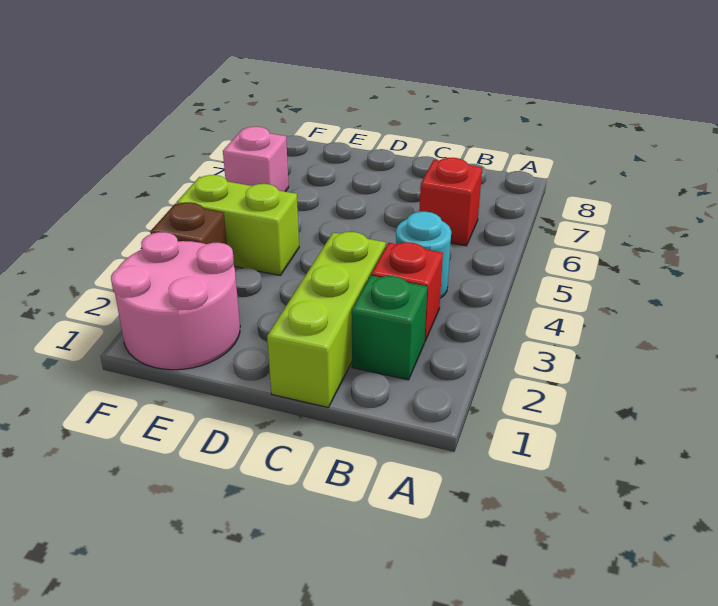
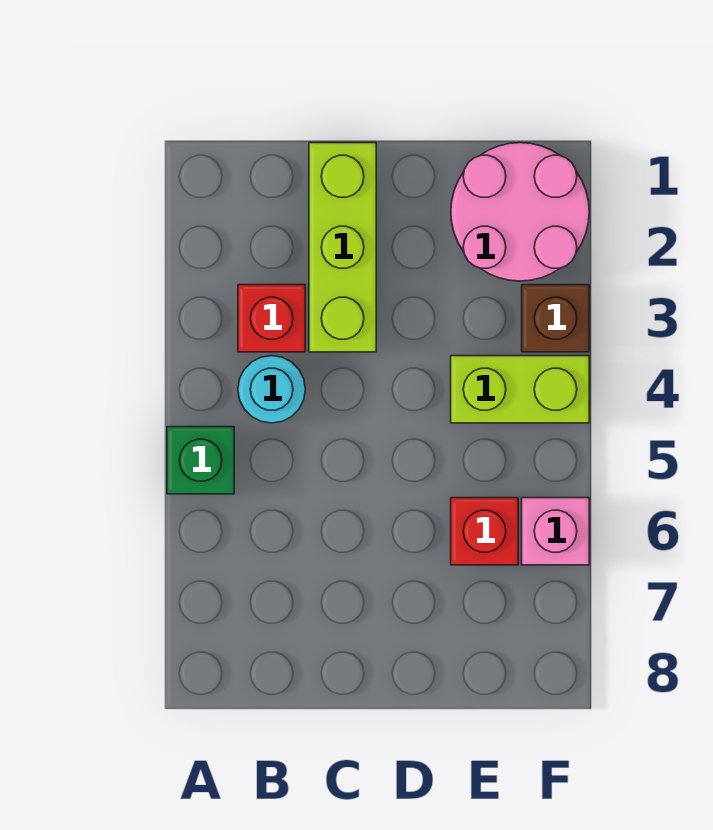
green brick B2 level 1 -> green brick A5 level 1
red brick B6 level 1 -> red brick E6 level 1

